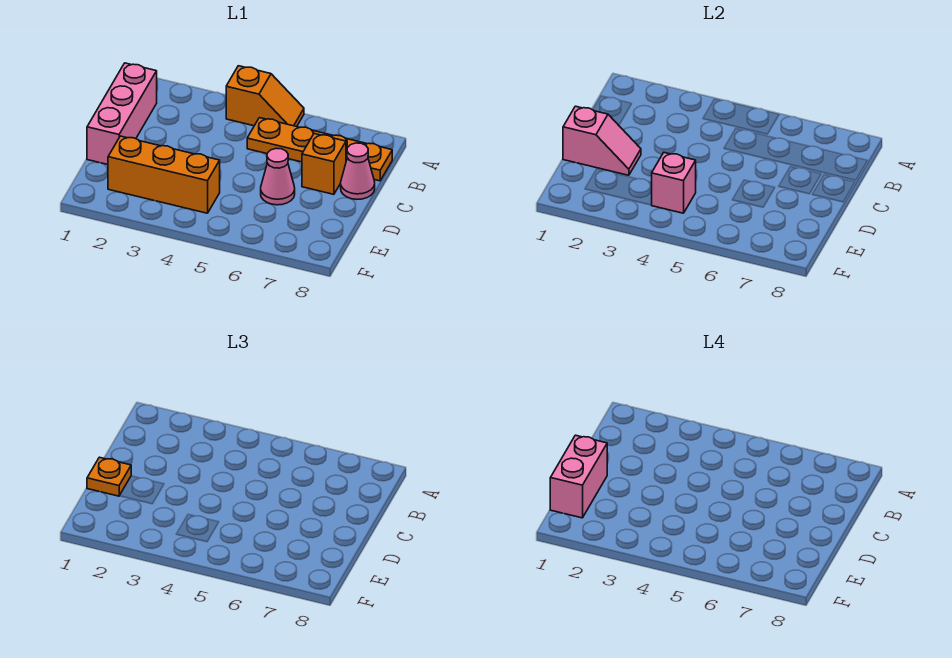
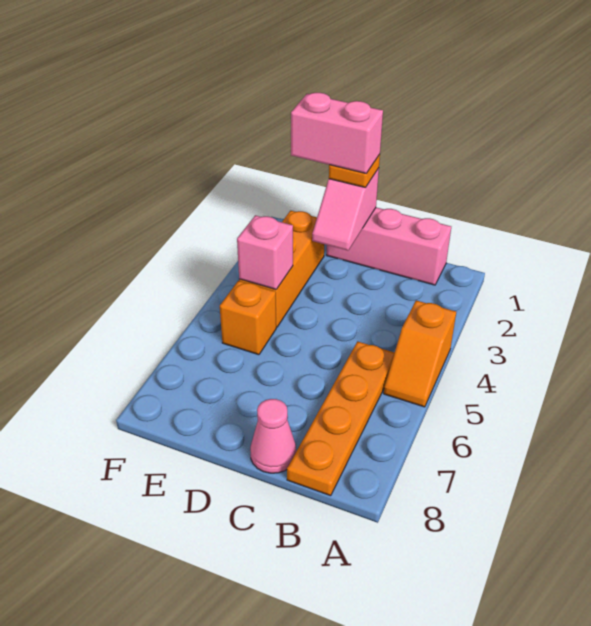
orange brick C7 level 1 -> orange brick E5 level 1
pink cone D6 level 1 -> none

